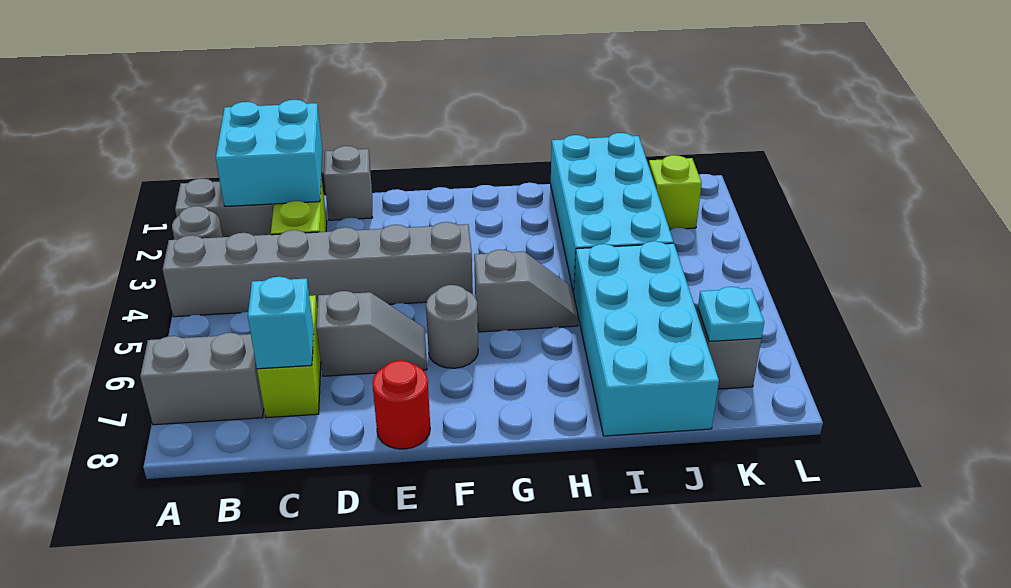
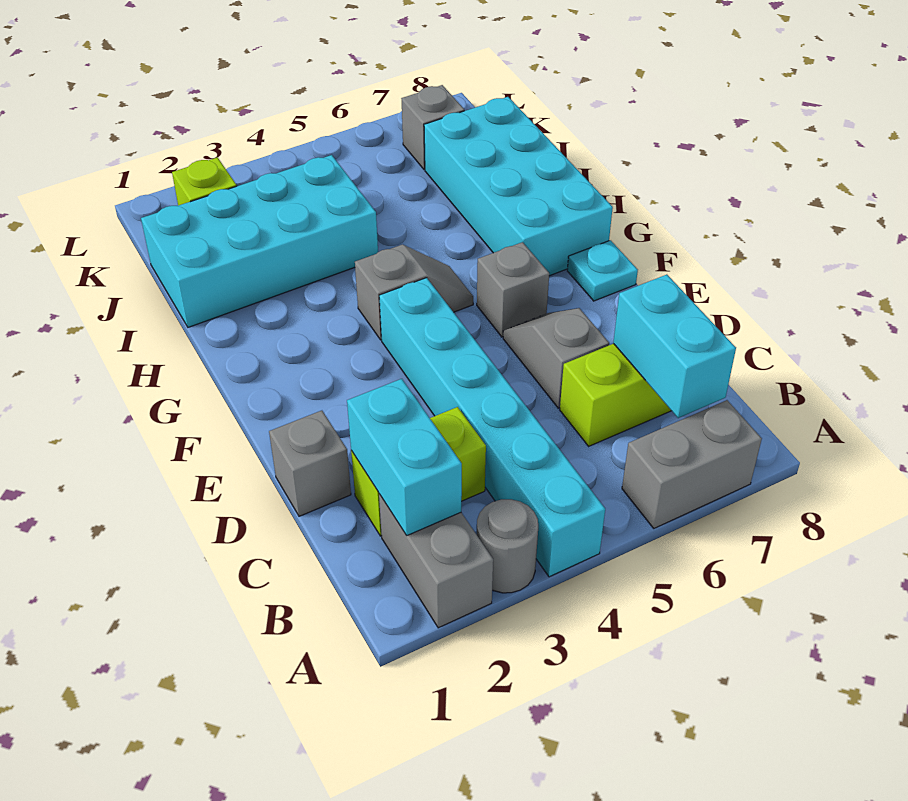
grey brick A4:F4 level 1 -> cyan brick A4:F4 level 1
grey brick A7:B7 level 1 -> grey brick A6:A7 level 1
cyan brick B1:C2 level 2 -> cyan brick B2:C2 level 2
cyan brick C7 level 2 -> cyan brick B7:C7 level 2
red round brick E8 level 1 -> none
grey round brick F6 level 1 -> grey brick F6 level 1
grey slope G5:H5 level 1 top G -> grey slope G4:G5 level 1 top 4
cyan brick I5:J8 level 1 -> cyan brick G7:J8 level 1
cyan plate K7 level 2 -> cyan plate F8 level 1

